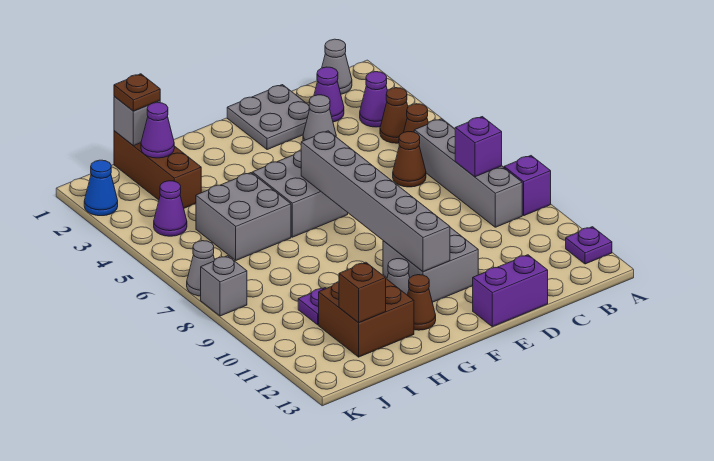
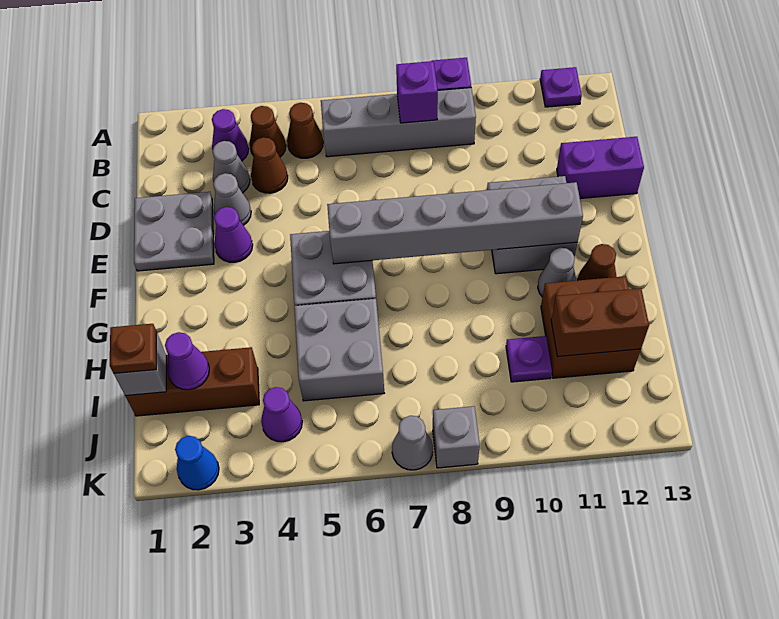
grey cone B1 level 1 -> grey cone C3 level 1
purple cone C2 level 1 -> purple cone E3 level 1
brown cone C6 level 1 -> brown cone C4 level 1
purple brick D13:E13 level 1 -> purple brick D12:D13 level 1
brown brick I12 level 2 -> brown brick I11:I12 level 2

